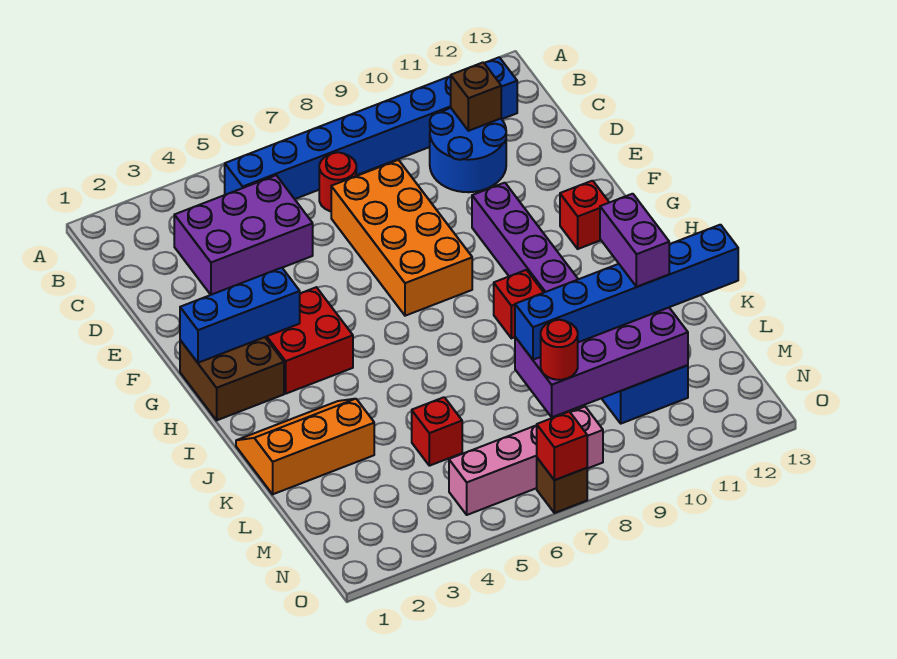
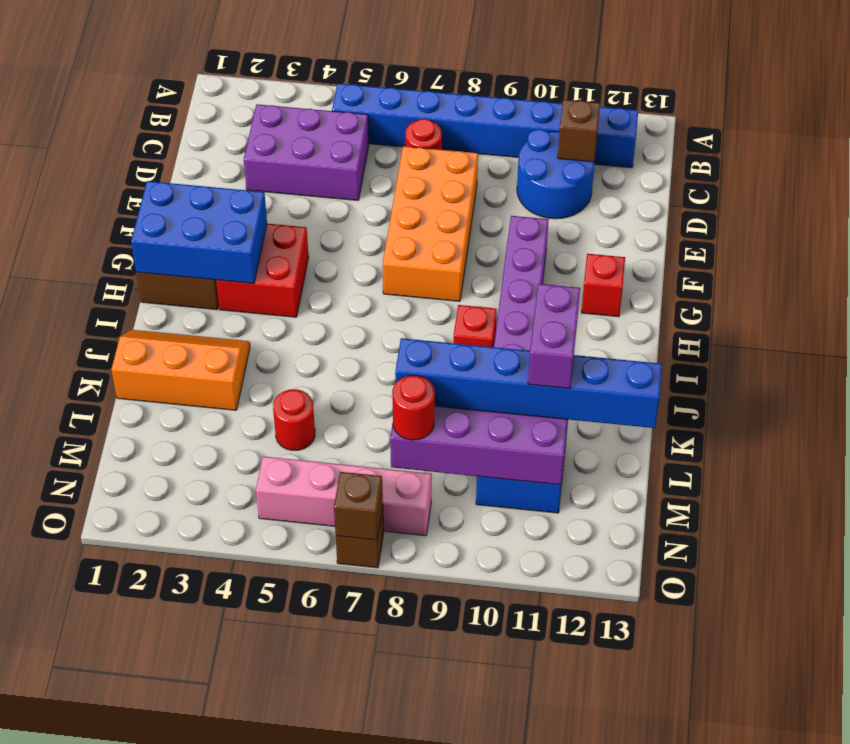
blue brick G1:G3 level 2 -> blue brick G1:H3 level 2
red brick L5 level 1 -> red round brick L5 level 1
red brick O7 level 2 -> brown brick O7 level 2

